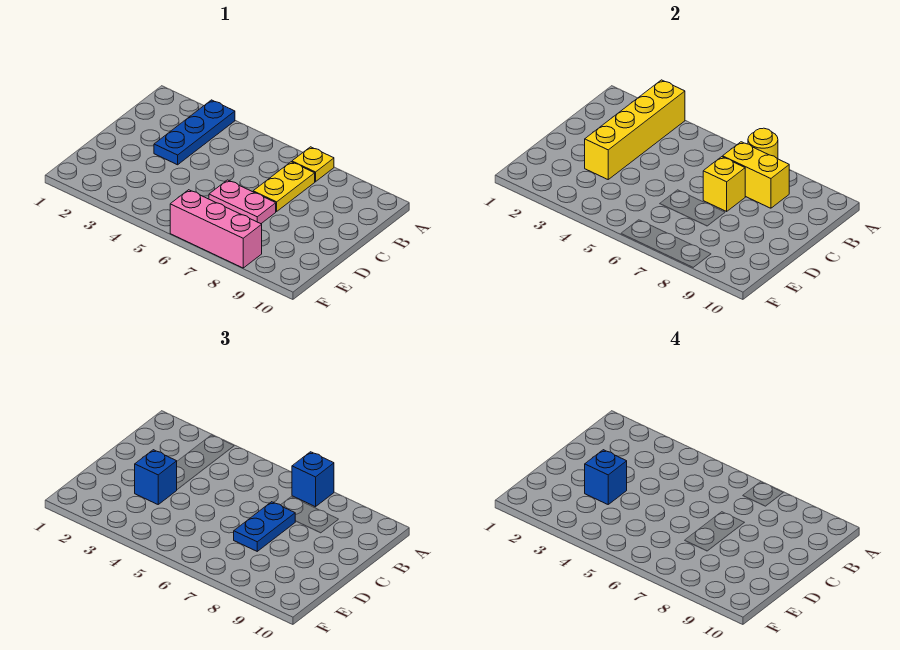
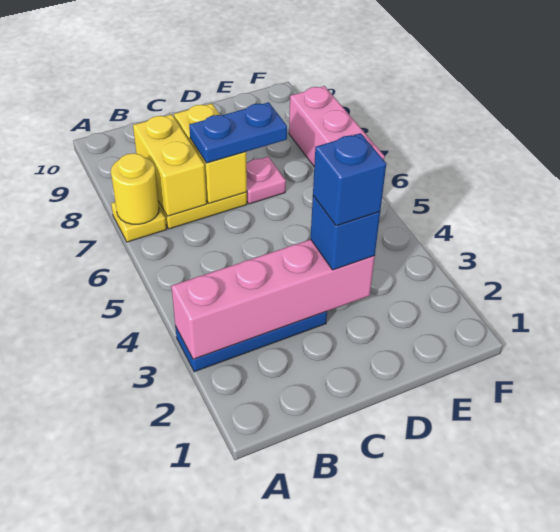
yellow brick A3:D3 level 2 -> pink brick A3:D3 level 2
blue brick A7 level 3 -> none
yellow brick C7 level 2 -> yellow brick C7:C8 level 2
pink plate D6:D7 level 1 -> pink plate D7 level 1

